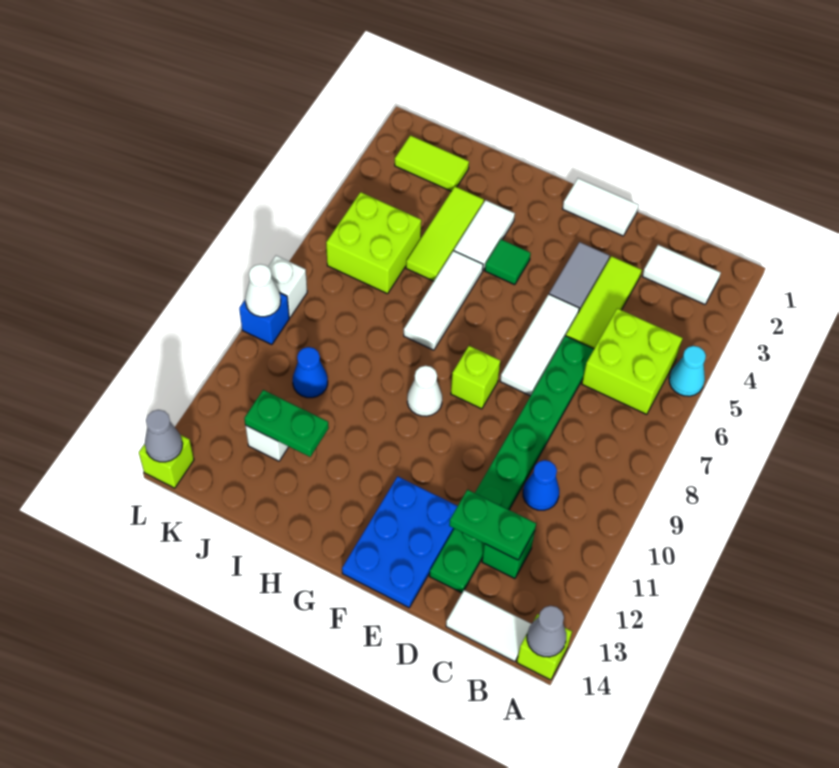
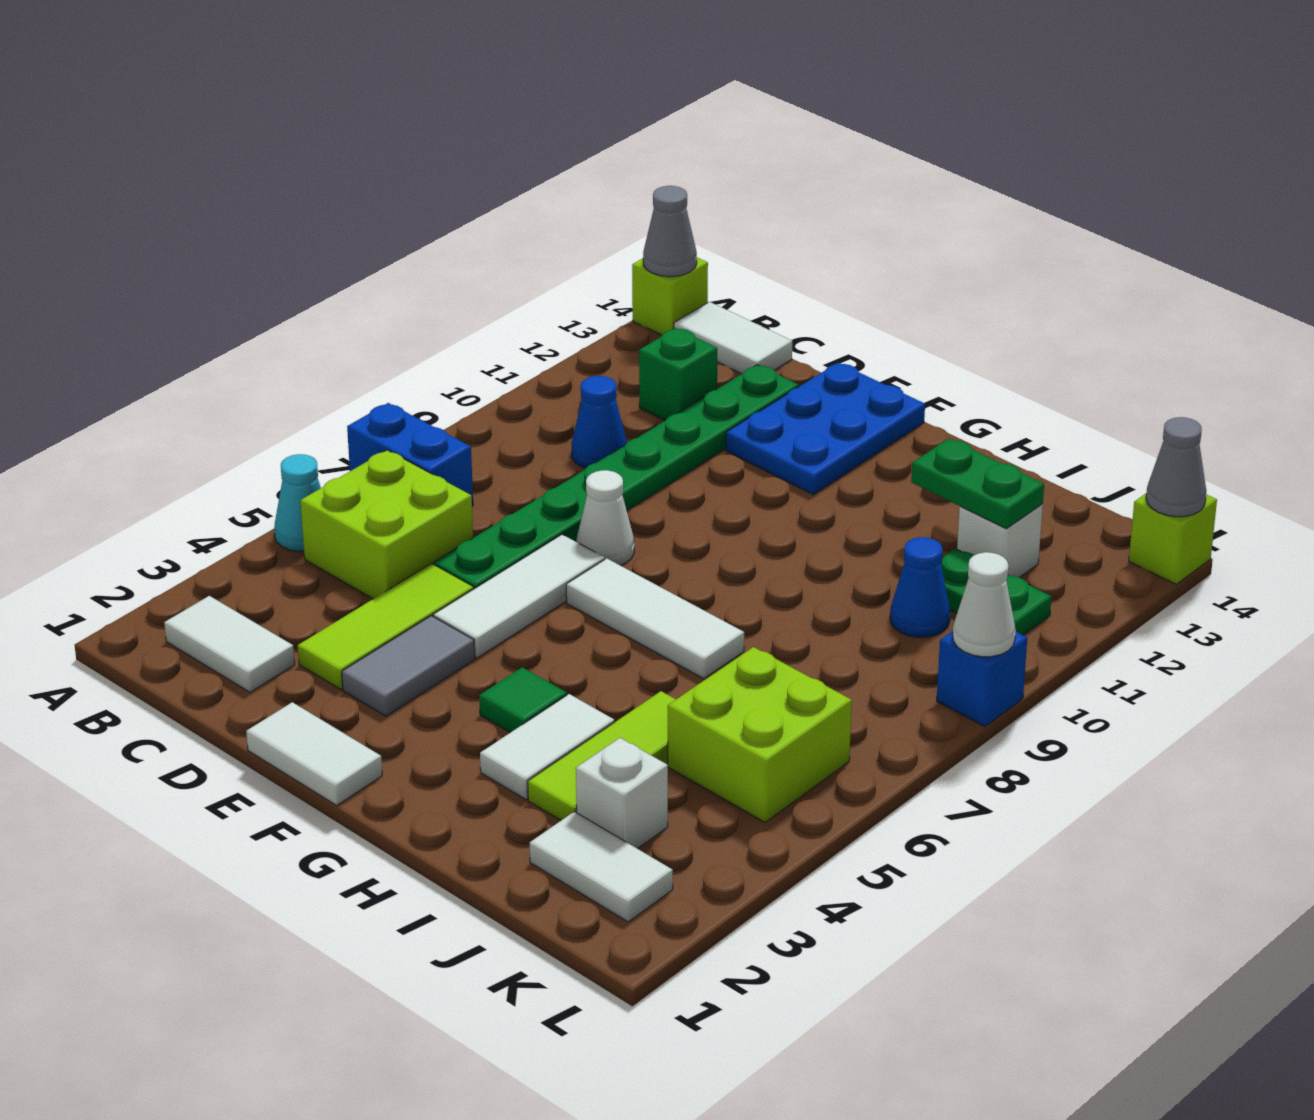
none -> blue brick A7:B7 level 1
green plate C12:D12 level 2 -> green plate J11:K11 level 1
lime brick F8 level 1 -> none
white cone G9 level 1 -> white cone E8 level 1
white tile H5:H7 level 1 -> white tile F7:H7 level 1
lime tile J2:K2 level 1 -> white tile J2:K2 level 1
white brick L8 level 1 -> white brick J3 level 1

